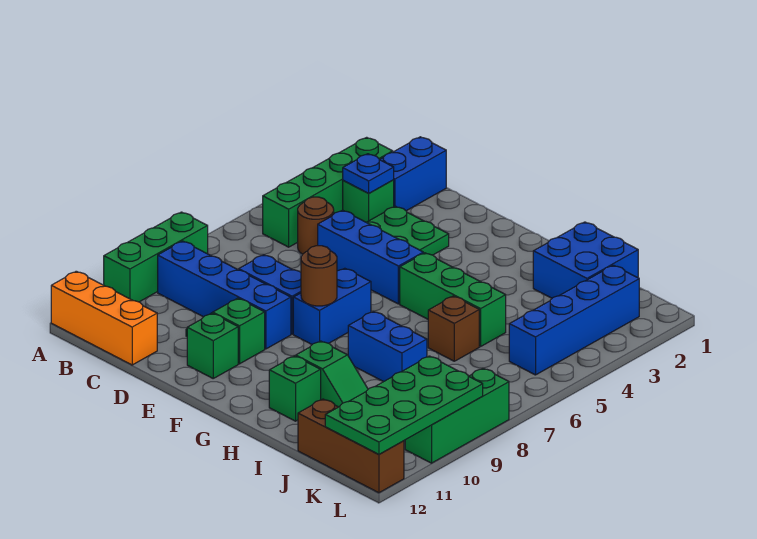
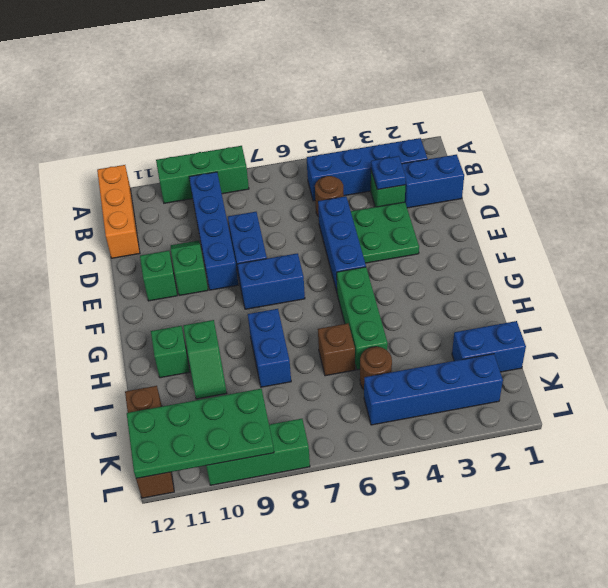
green brick B2:B5 level 1 -> blue brick B2:B5 level 1
brown round brick F8 level 2 -> brown round brick J5 level 1
blue brick I1:J2 level 1 -> blue brick J1:J2 level 1

